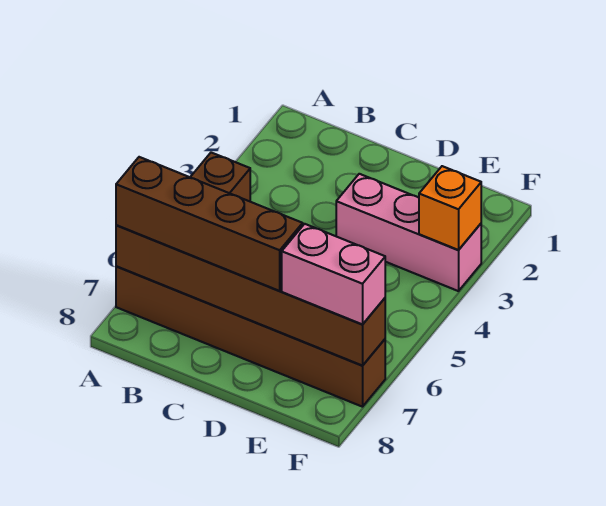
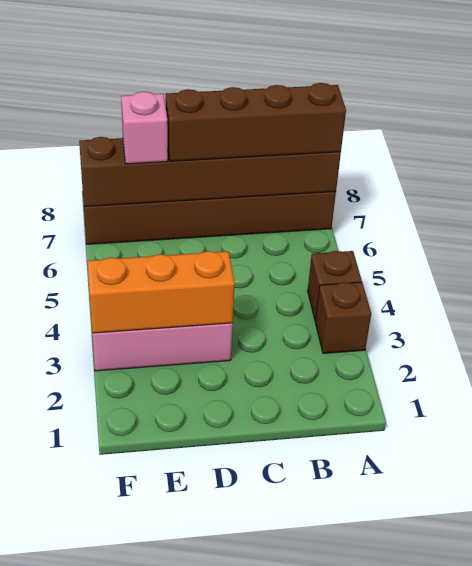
none -> brown brick A3 level 1
pink brick E7:F7 level 3 -> pink brick E7 level 3
orange brick F3 level 2 -> orange brick D3:F3 level 2

